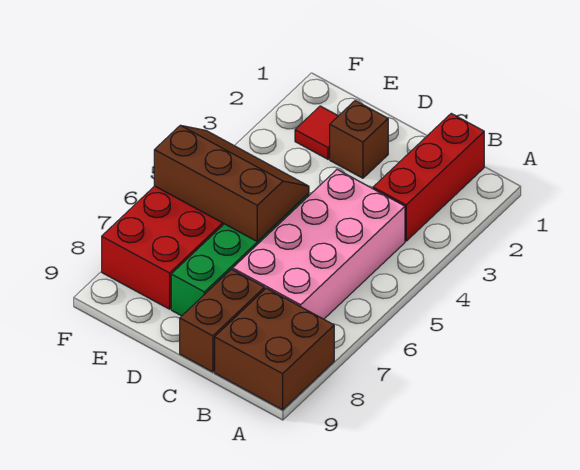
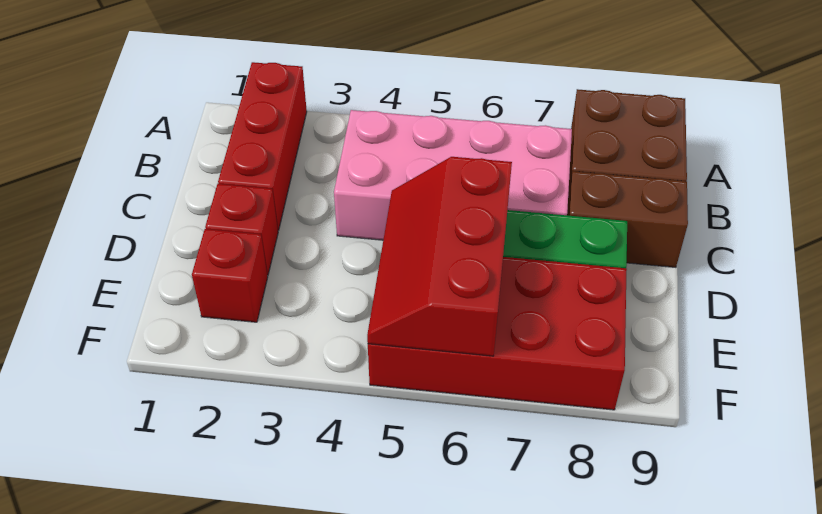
red brick B1:B3 level 1 -> red brick A2:C2 level 1
brown brick D2 level 1 -> red brick D2 level 1
brown slope D5:F6 level 2 top 6 -> red slope D5:F6 level 2 top 6
red tile E2 level 1 -> red brick E2 level 1

